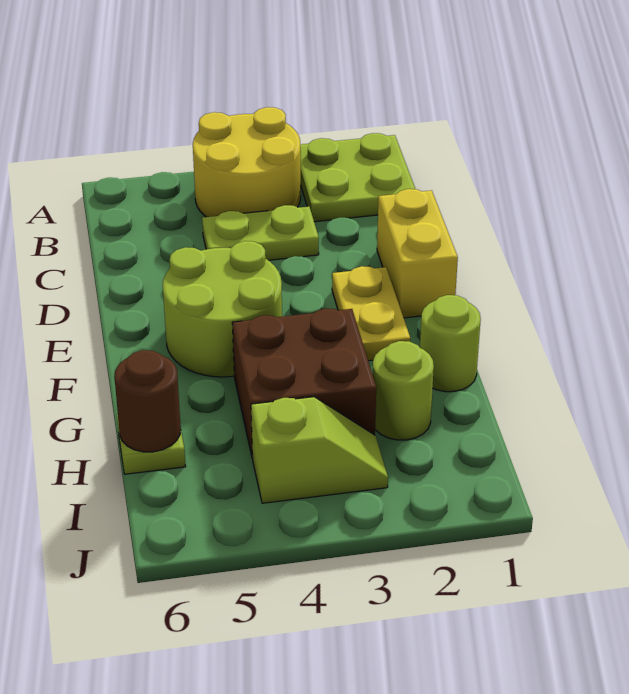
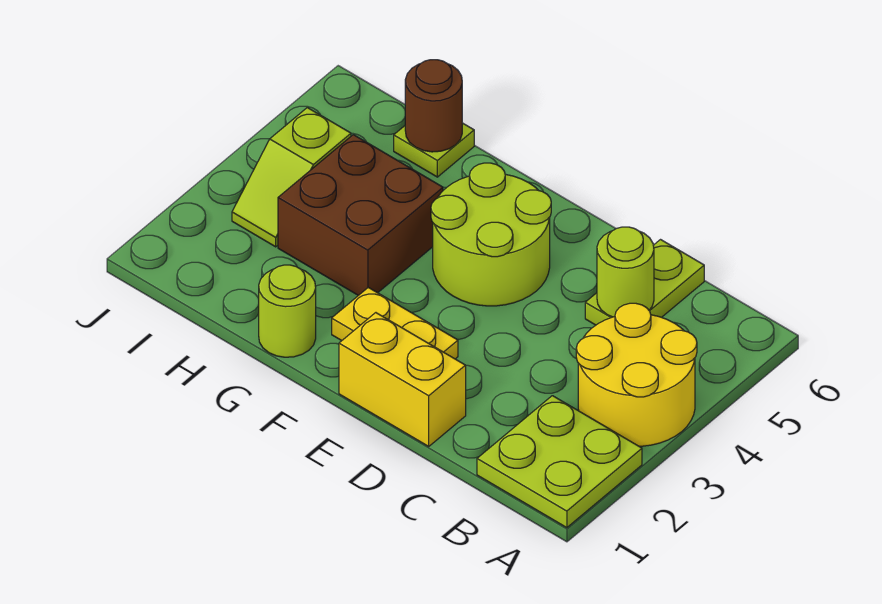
lime plate C3:C4 level 1 -> lime plate C5:C6 level 1
lime round brick H2 level 1 -> lime round brick C5 level 2

